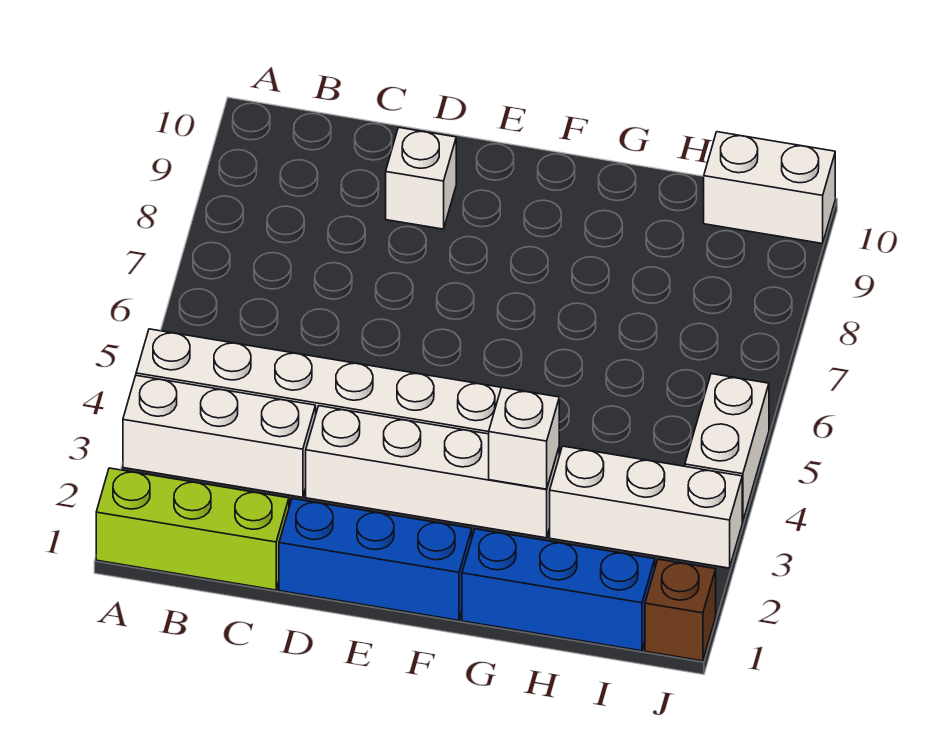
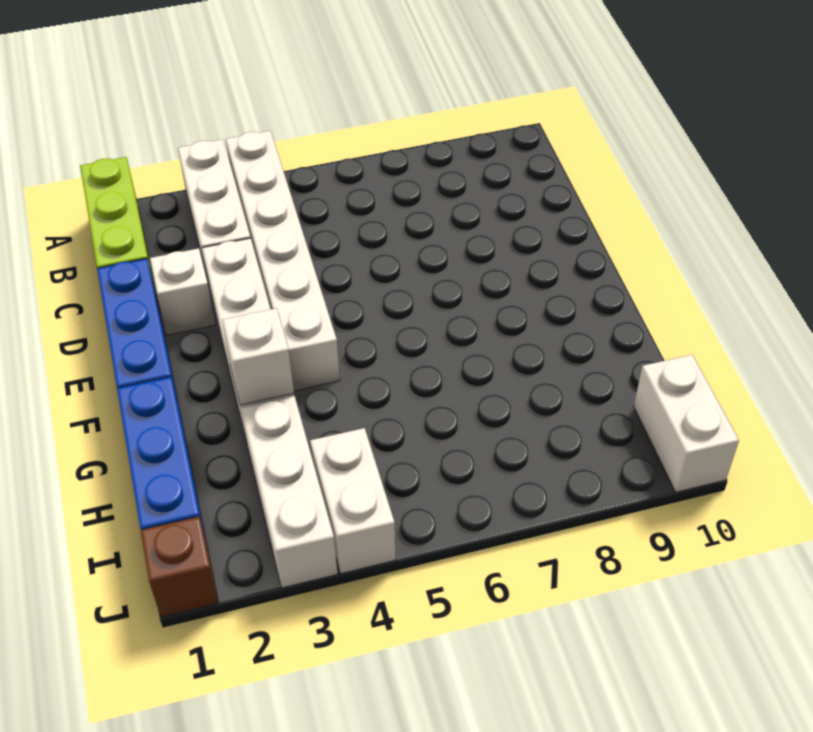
white brick D9 level 1 -> white brick D2 level 1
white brick J4:J5 level 1 -> white brick I4:J4 level 1

